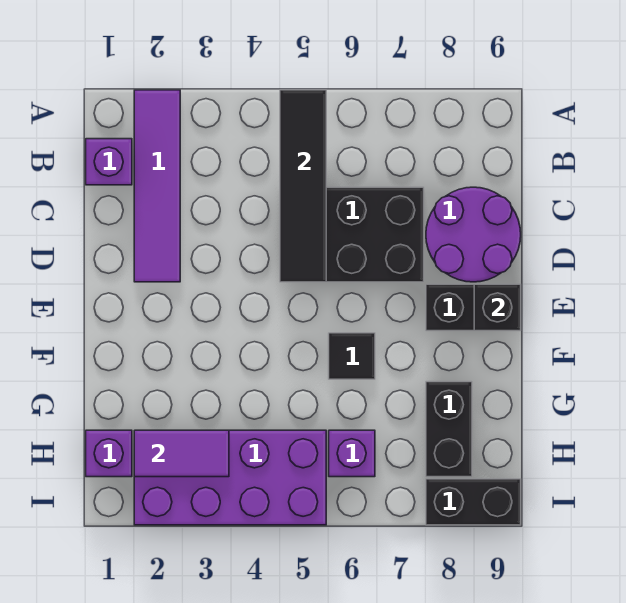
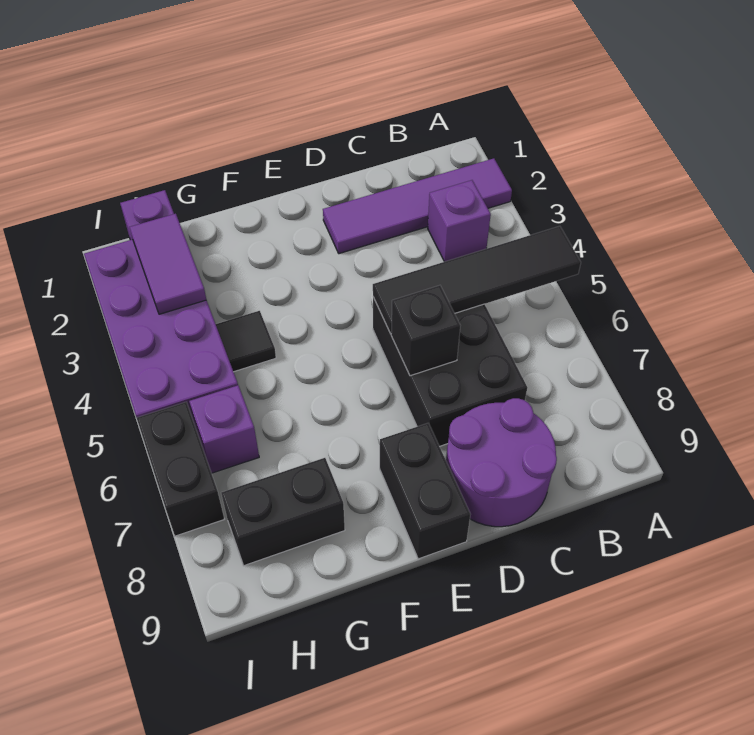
purple brick B1 level 1 -> purple brick B3 level 1
black brick E9 level 2 -> black brick D6 level 2
black tile F6 level 1 -> black tile G4 level 1
black brick I8:I9 level 1 -> black brick I6:I7 level 1

